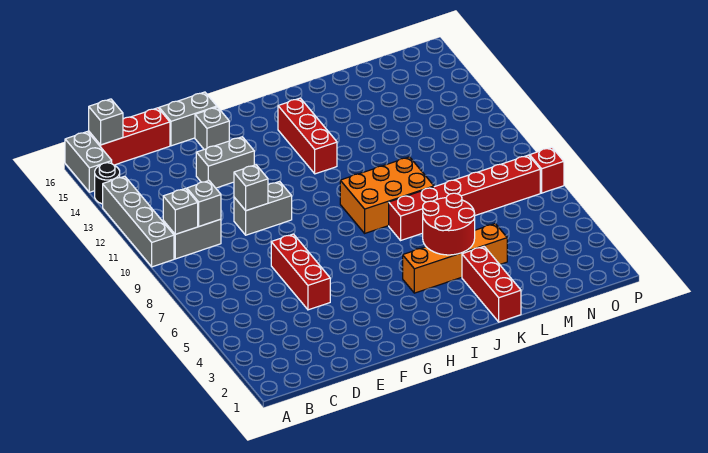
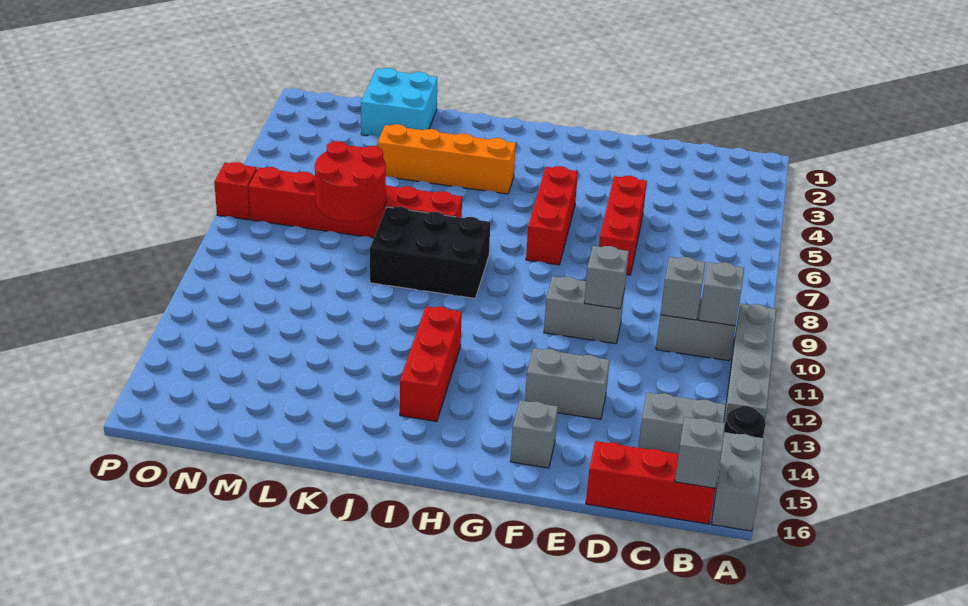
grey brick E16:F16 level 1 -> grey brick B14:C14 level 1
orange brick I8:K9 level 1 -> black brick I8:K9 level 1
red round brick J4:K5 level 2 -> red round brick L7:M8 level 2
red brick K1:K3 level 1 -> red brick G5:G7 level 1
none -> cyan brick L1:M2 level 1

